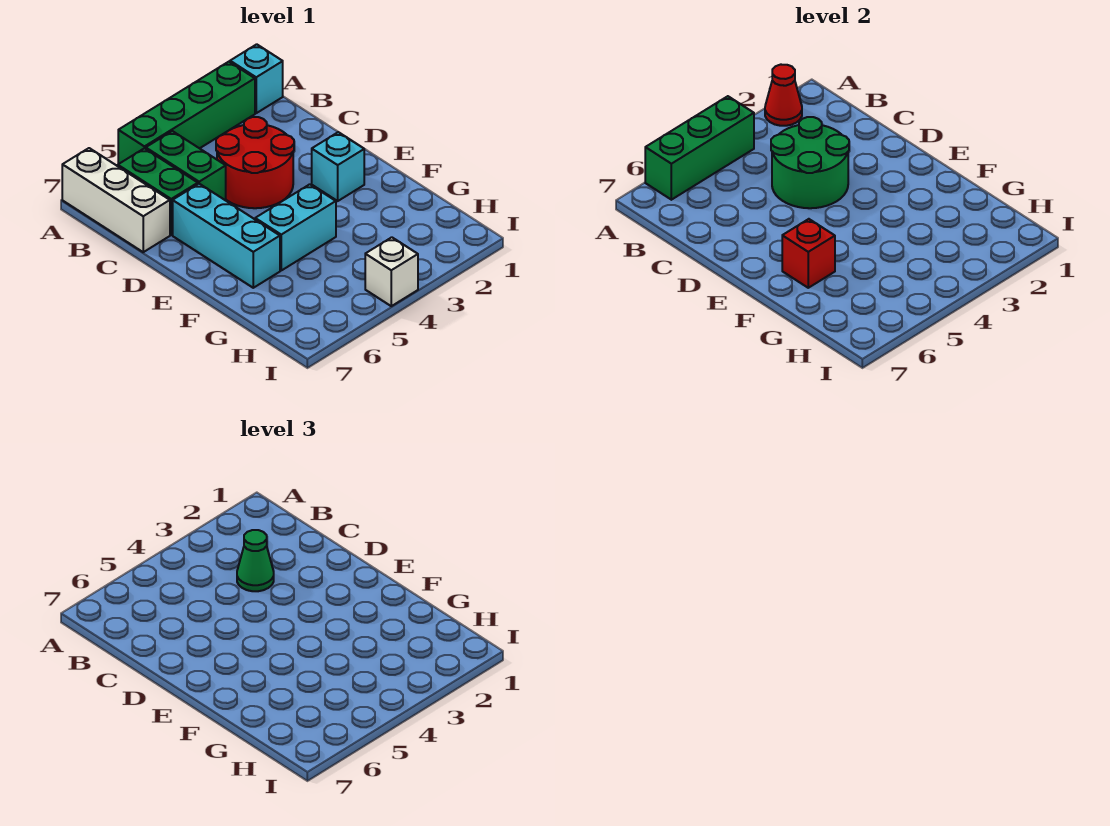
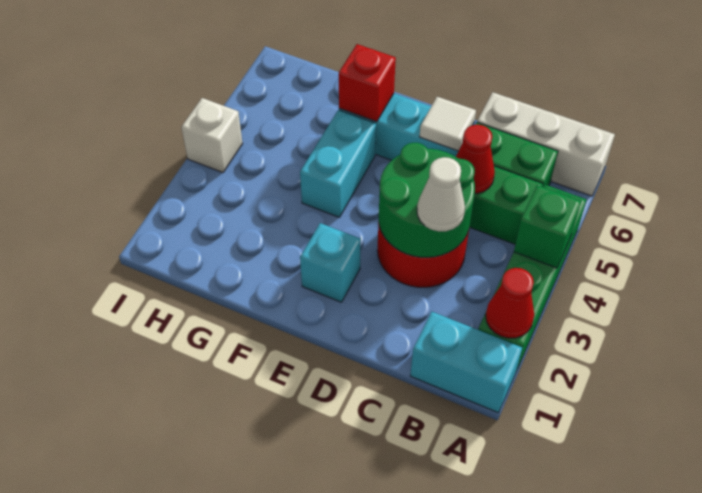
cyan brick A1 level 1 -> cyan brick A1:B1 level 1
green brick A4:A6 level 2 -> green brick A4 level 2
green cone C3 level 3 -> white cone C3 level 3
none -> red cone C5 level 2
none -> white tile D6 level 2

